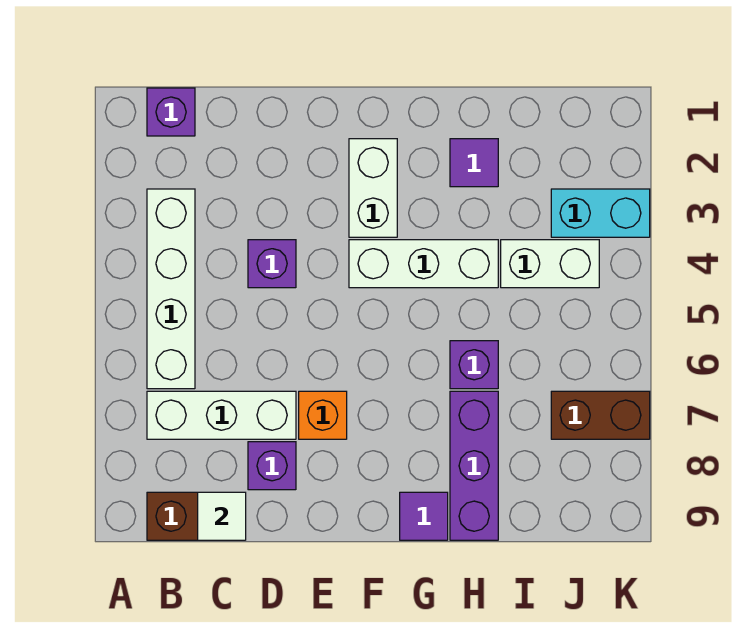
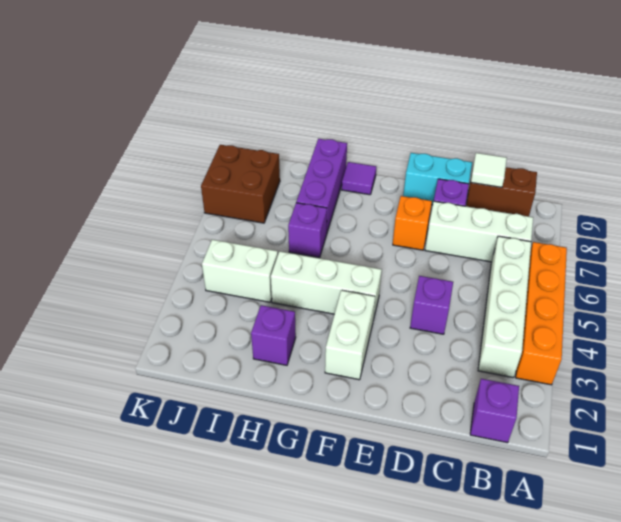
none -> orange brick A3:A6 level 1
purple tile H2 level 1 -> purple brick H2 level 1
cyan brick J3:K3 level 1 -> cyan brick D9:E9 level 1
brown brick J7:K7 level 1 -> brown brick J7:K8 level 1

